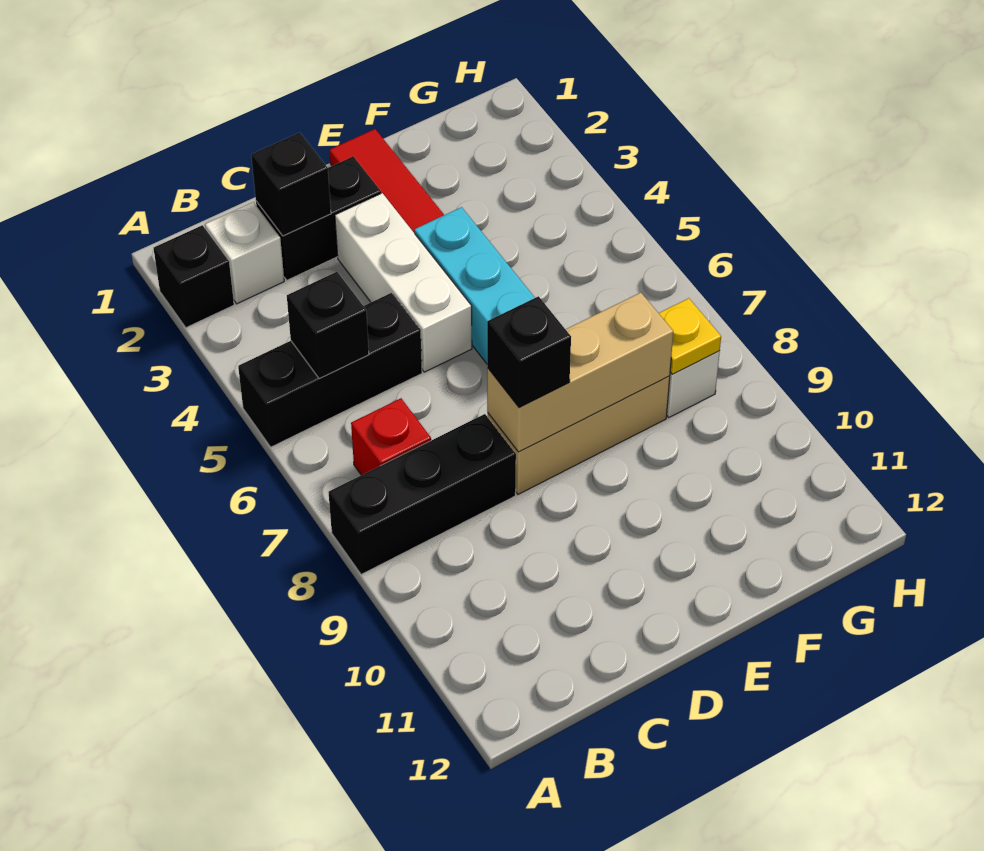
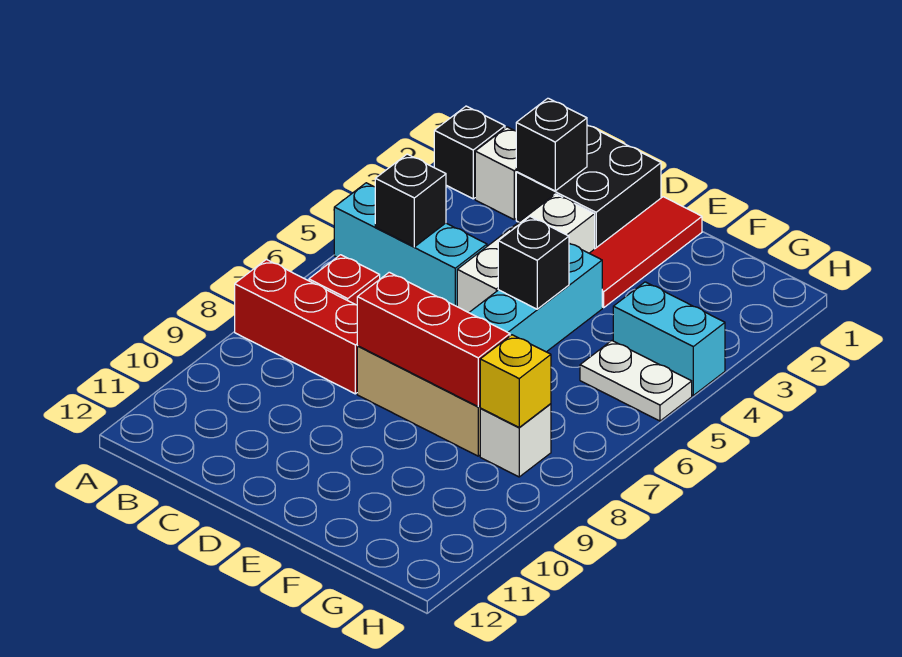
black brick A5:C5 level 1 -> cyan brick A5:C5 level 1
black brick A8:C8 level 1 -> red brick A8:C8 level 1
black brick C2:D2 level 1 -> black brick C1:D2 level 1
tan brick D8:F8 level 2 -> red brick D8:F8 level 2
black brick D8 level 3 -> black brick E5 level 2
none -> cyan brick G4:H4 level 1
none -> white plate G5:H5 level 1
yellow plate G8 level 2 -> yellow brick G8 level 2

